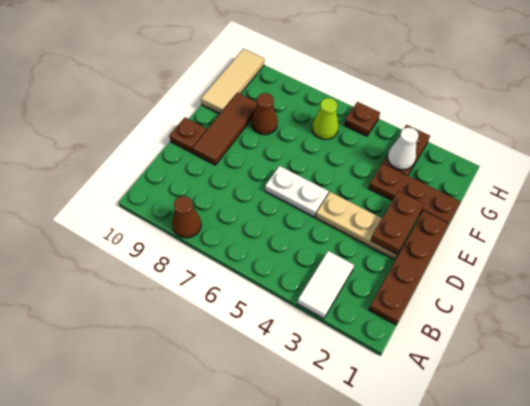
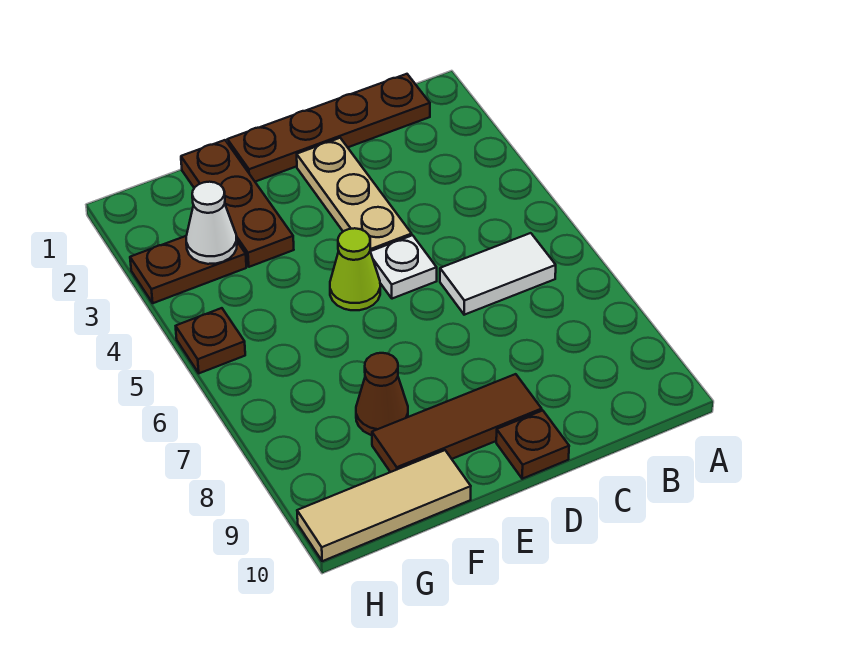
white tile A3:B3 level 1 -> white tile B6:C6 level 1
brown cone A8 level 1 -> none
brown plate D2:E2 level 2 -> none
white plate D5:D6 level 1 -> white plate D5 level 1
lime cone G6 level 1 -> lime cone E5 level 1

